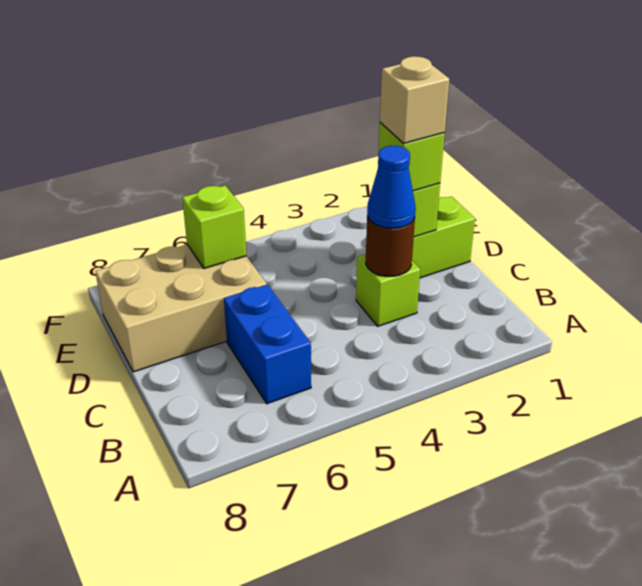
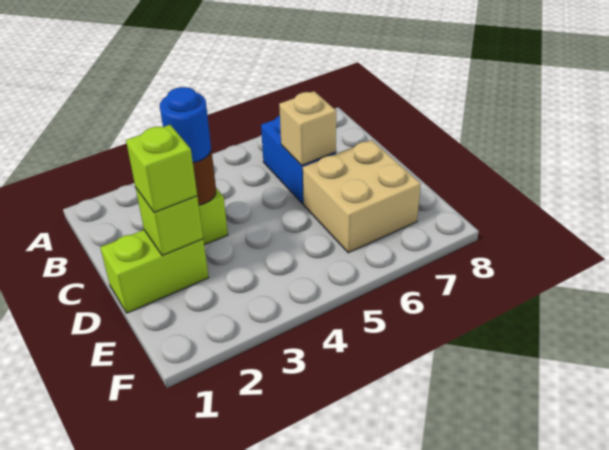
blue cone C3 level 3 -> blue round brick C3 level 3
tan brick D2 level 4 -> tan brick C6 level 2
tan brick D6:E8 level 1 -> tan brick D6:E7 level 1
lime brick E6 level 2 -> none

